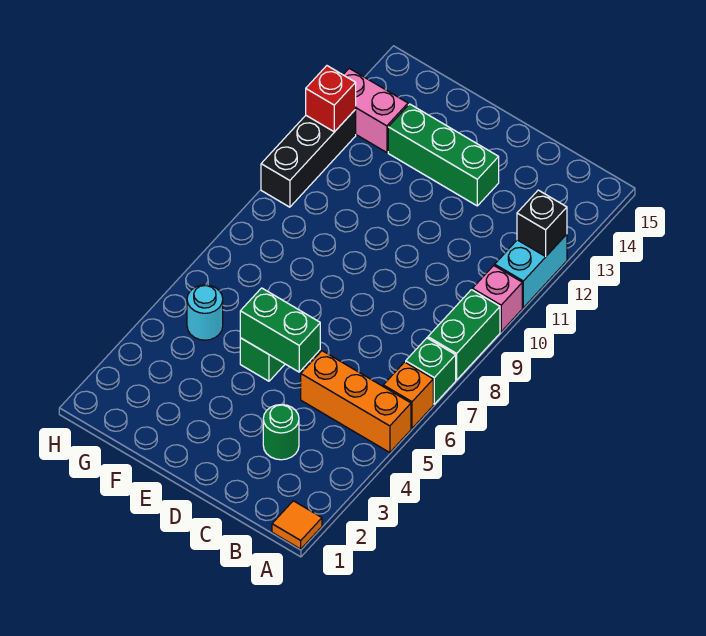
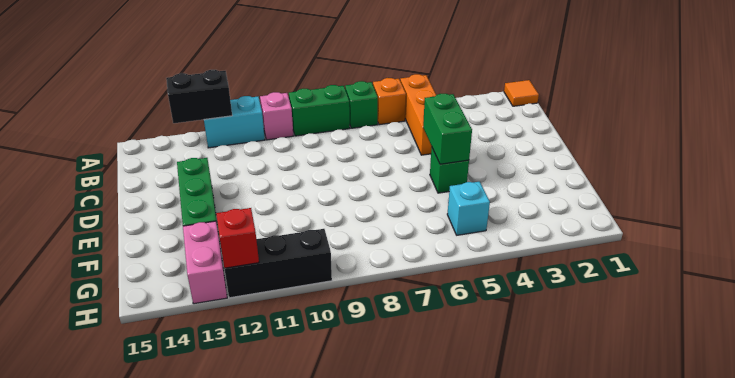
black brick A12 level 2 -> black brick A12:A13 level 2
green round brick C3 level 1 -> none
cyan round brick G5 level 1 -> cyan brick G5 level 1

